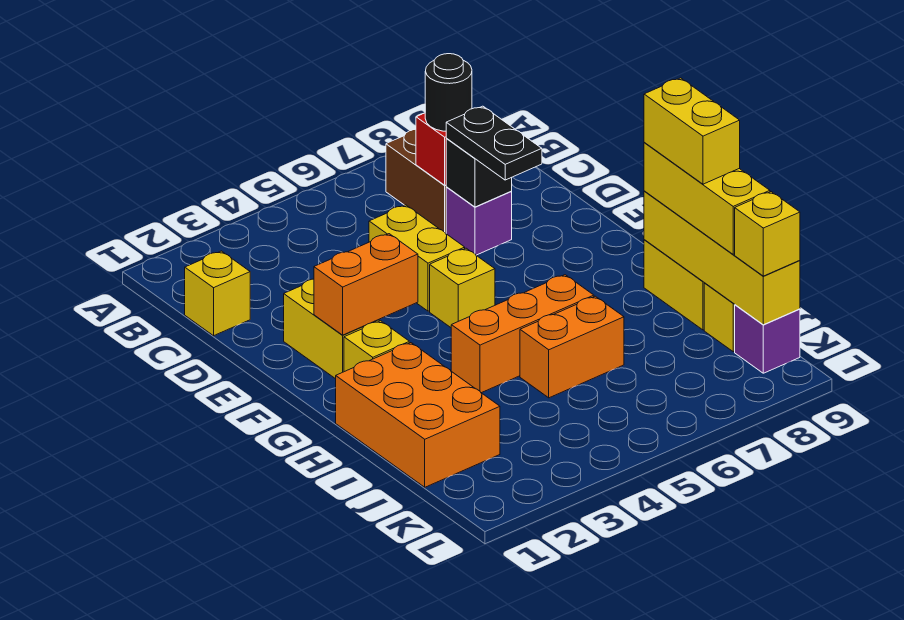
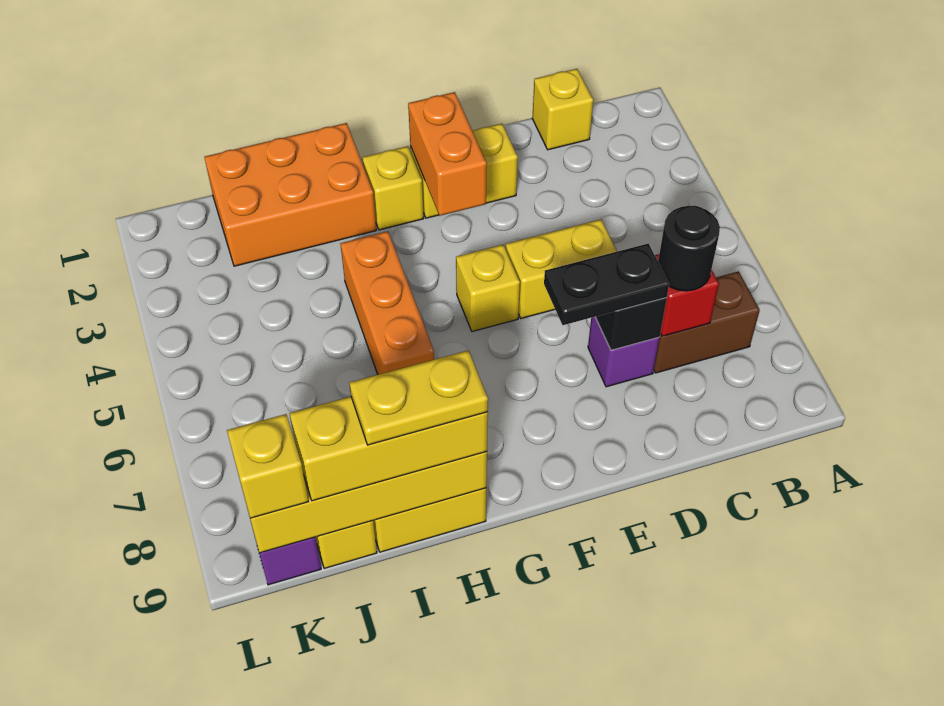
yellow brick H9:I9 level 4 -> yellow plate H9:I9 level 4
orange brick I5:I6 level 1 -> none

